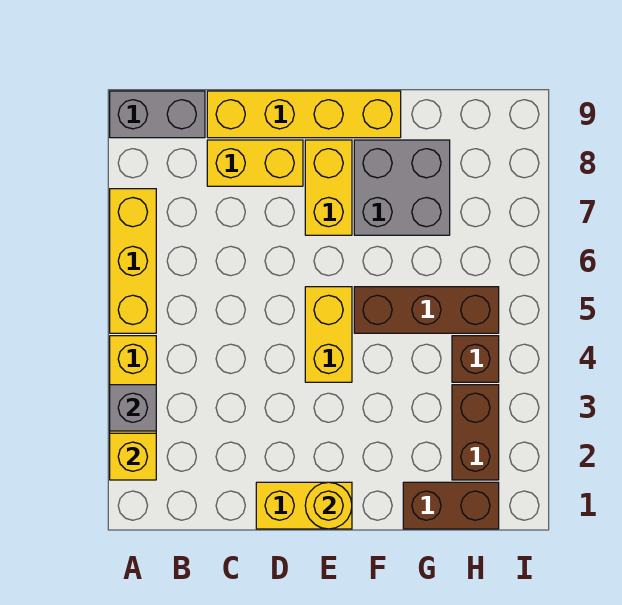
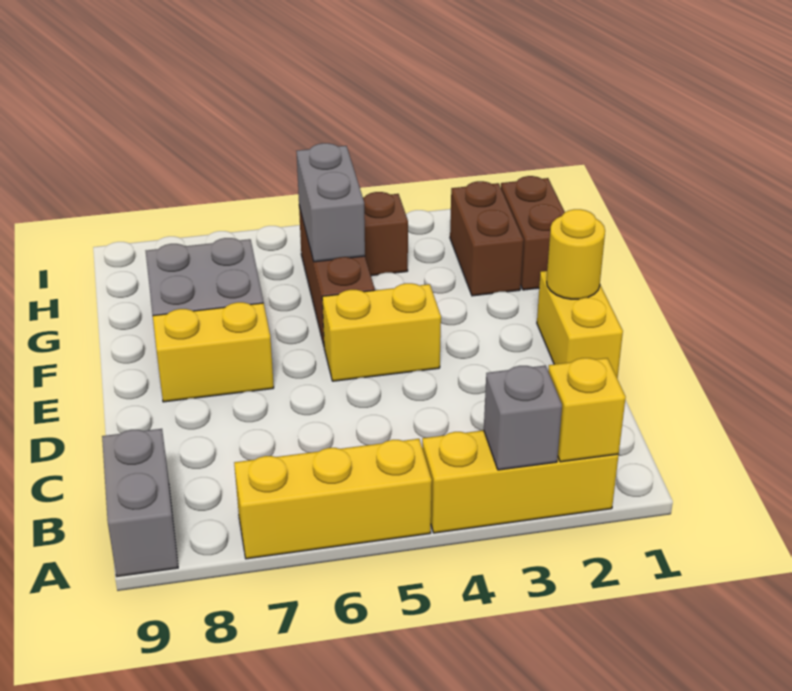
yellow brick C8:D8 level 1 -> none
yellow brick C9:F9 level 1 -> none
none -> grey brick G5:H5 level 2
brown brick H2:H3 level 1 -> brown brick G2:H2 level 1

